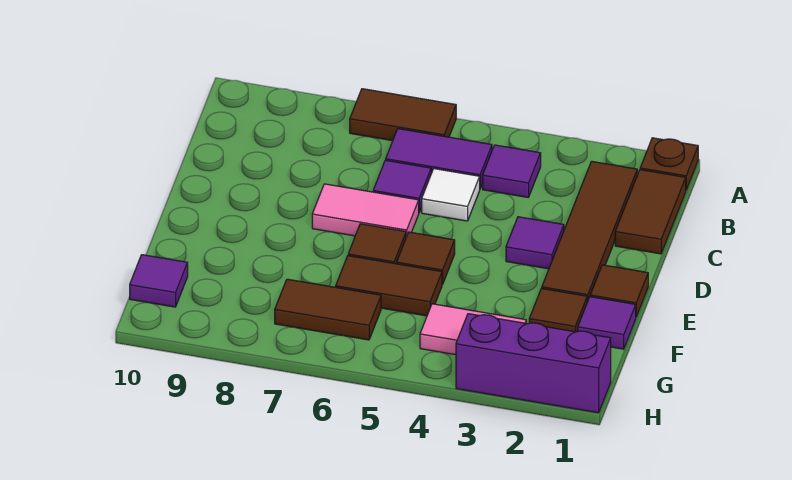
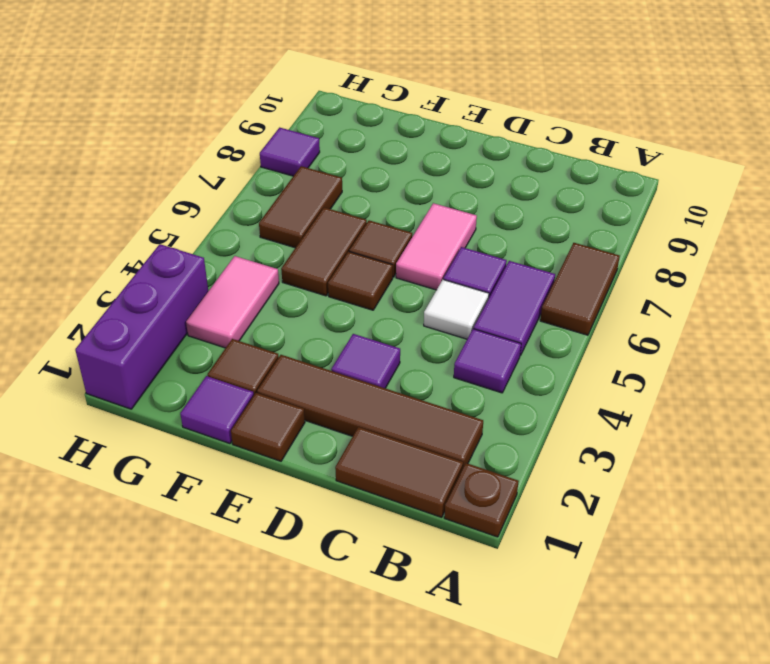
purple tile G10 level 1 -> purple tile H8 level 1

